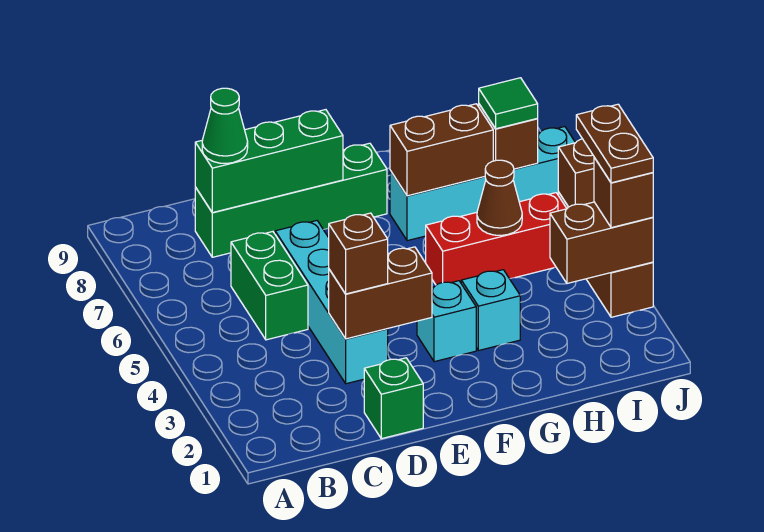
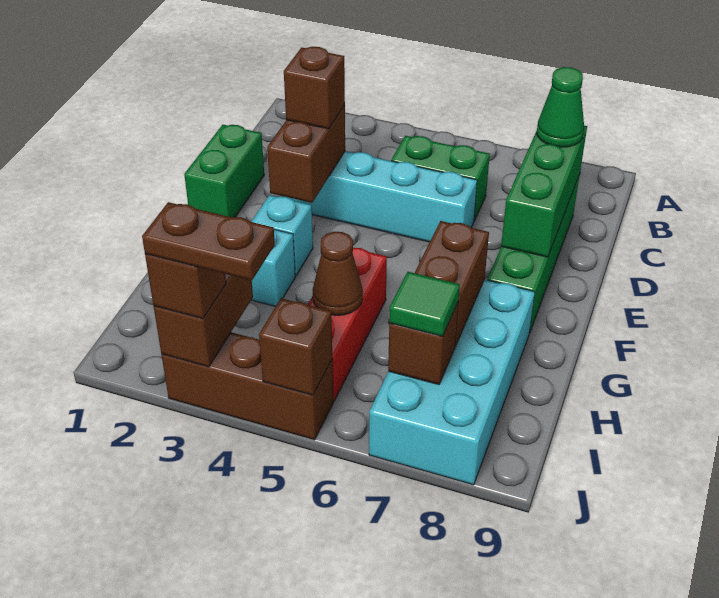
green brick D1 level 1 -> green brick D1:E1 level 1
cyan brick G7:J7 level 1 -> cyan brick G7:J8 level 1

